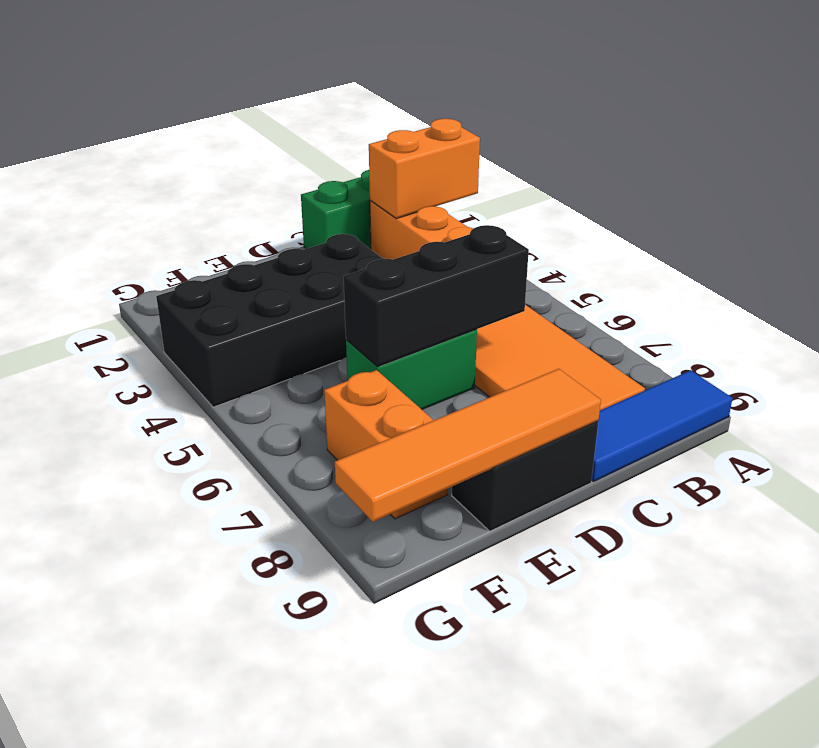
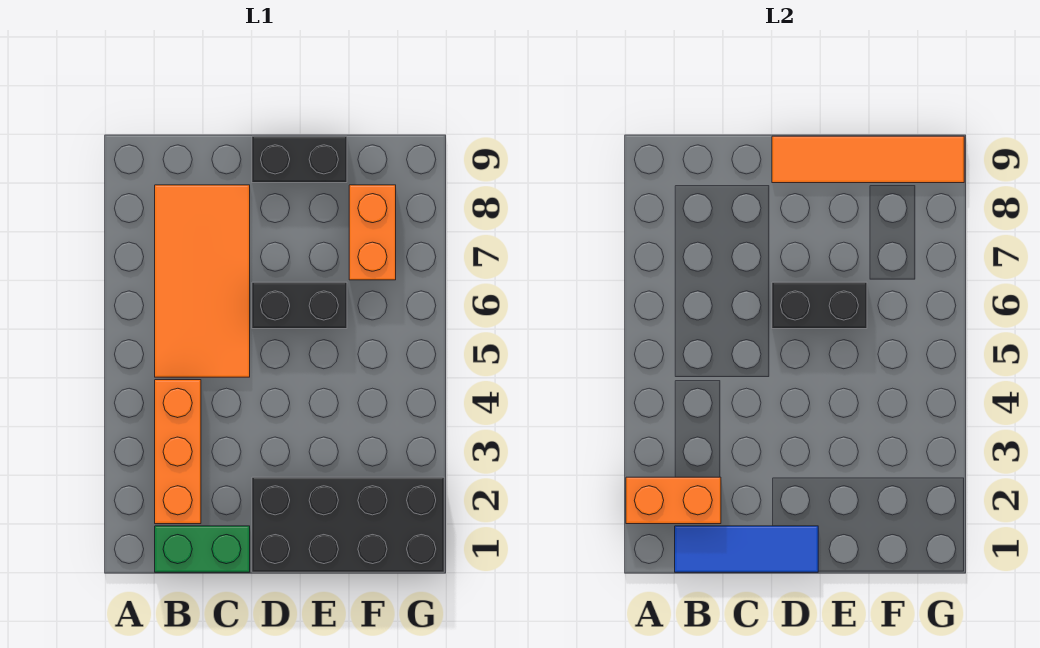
blue tile A9:C9 level 1 -> blue tile B1:D1 level 2
black brick C6:E6 level 2 -> black brick D6:E6 level 2
black brick D3:G4 level 1 -> black brick D1:G2 level 1
green brick D6:E6 level 1 -> black brick D6:E6 level 1

